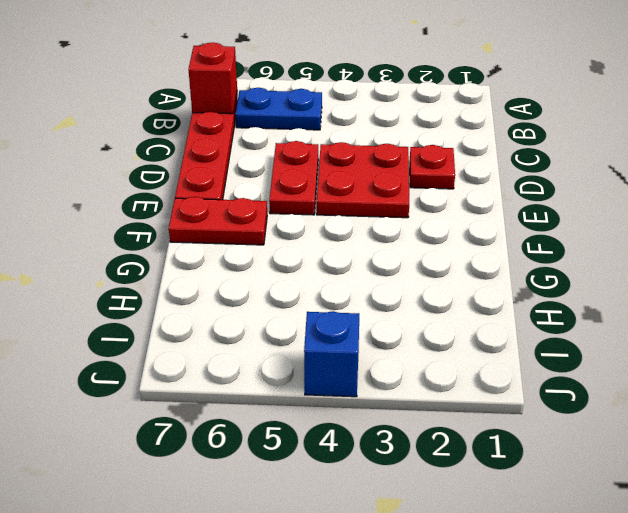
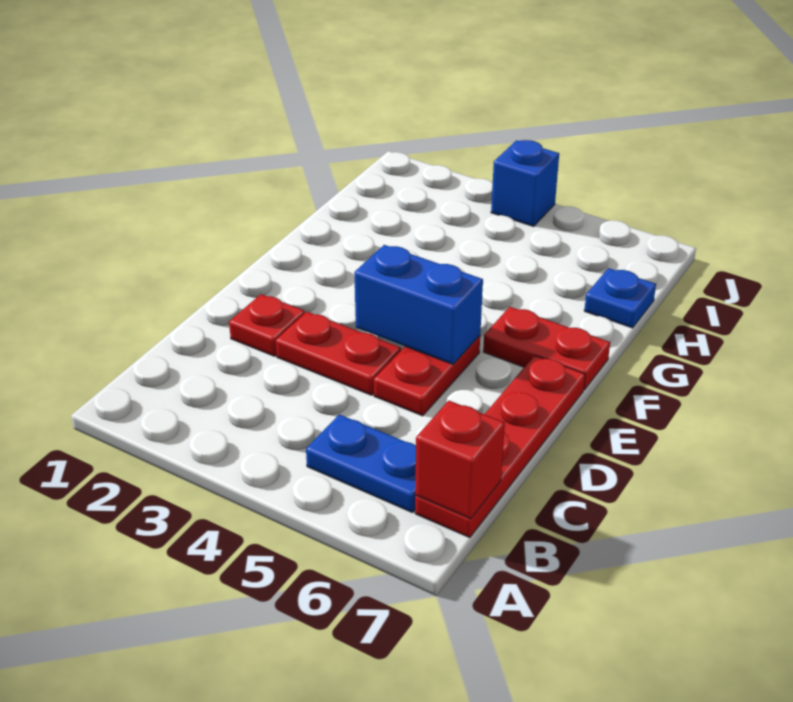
red plate D3:E4 level 1 -> red plate D3:D4 level 1
none -> blue brick E4:E5 level 2
none -> blue plate H7 level 1

